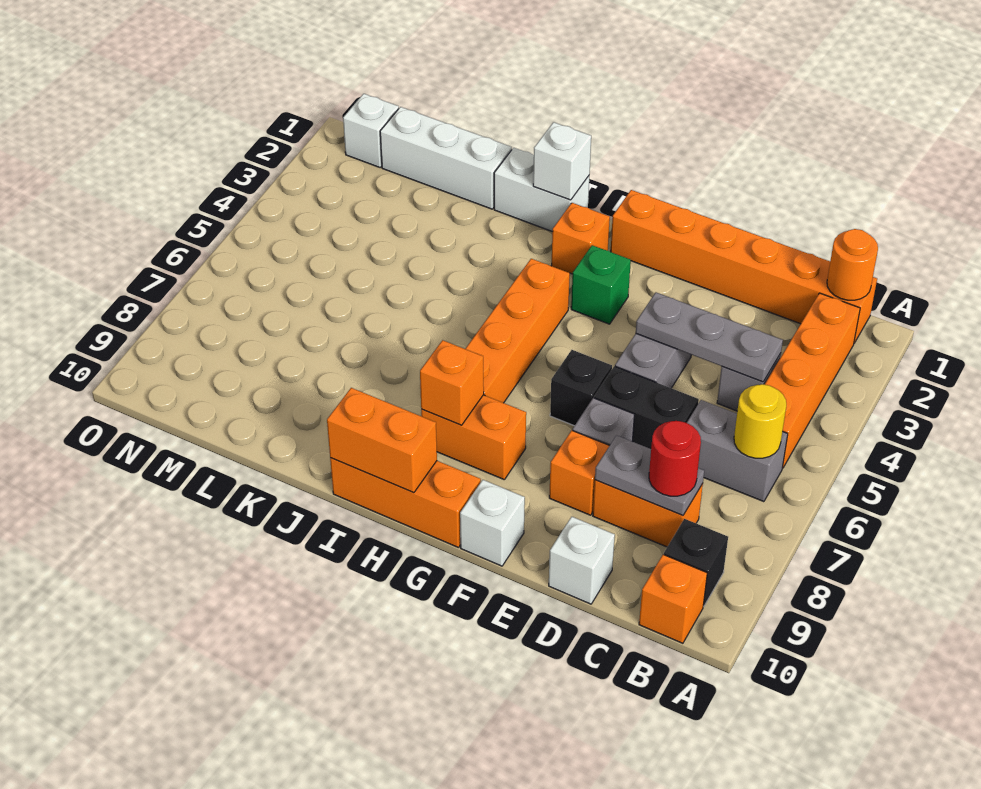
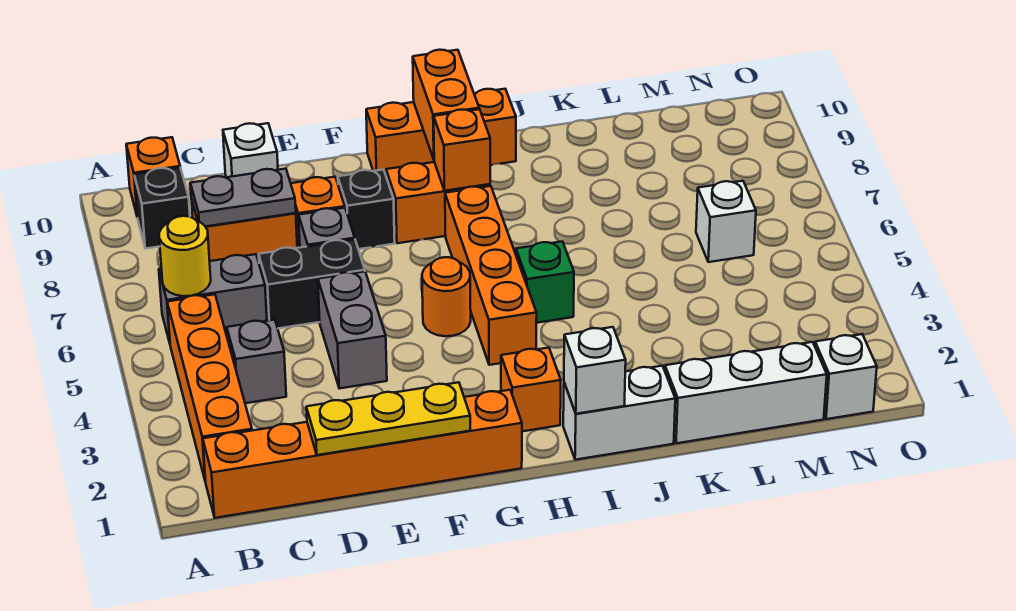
orange round brick B1 level 2 -> orange round brick G5 level 1
grey plate C4:E4 level 2 -> none
red round brick C8 level 3 -> none
none -> yellow plate D1:F1 level 2
black brick F6 level 1 -> black brick F8 level 1
white brick F10 level 1 -> white brick M6 level 1
green brick G3 level 1 -> green brick I5 level 1
orange brick H10:I10 level 2 -> orange brick H9:H10 level 2

